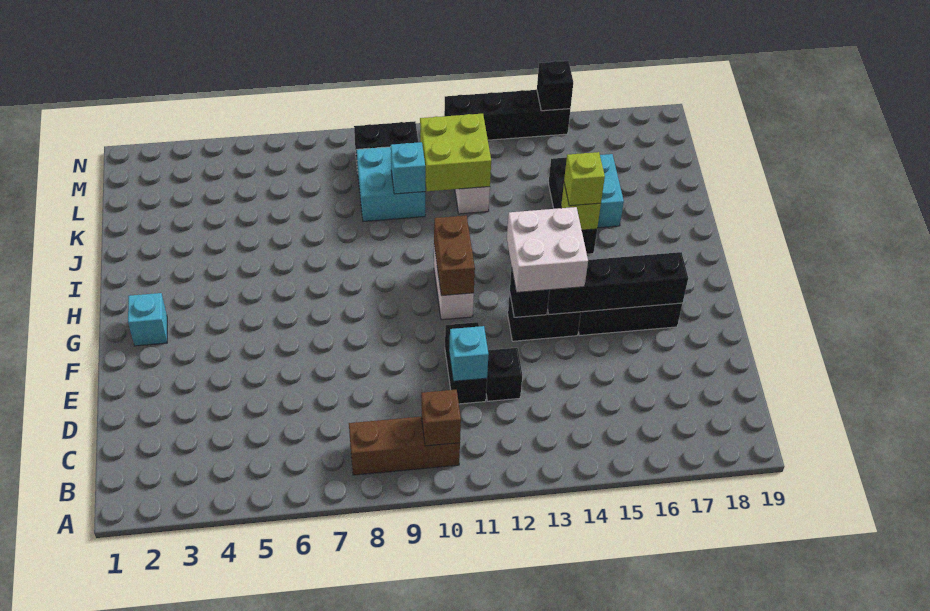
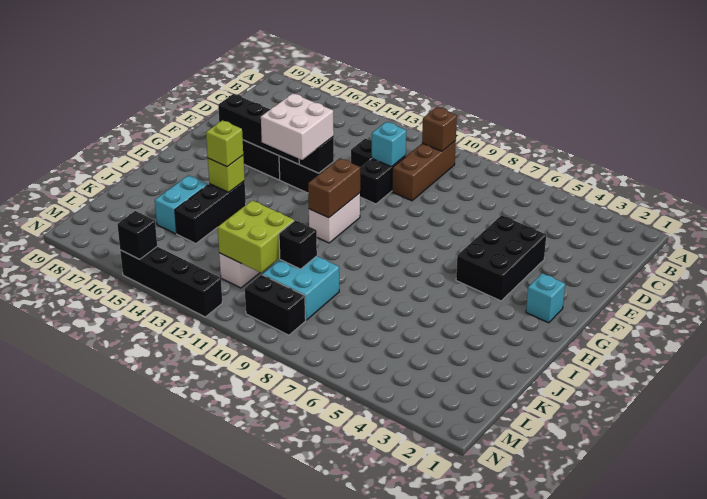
brown brick B8:B10 level 1 -> brown brick B10:D10 level 1
none -> black brick E4:G5 level 1
cyan brick K10 level 2 -> black brick K10 level 2

